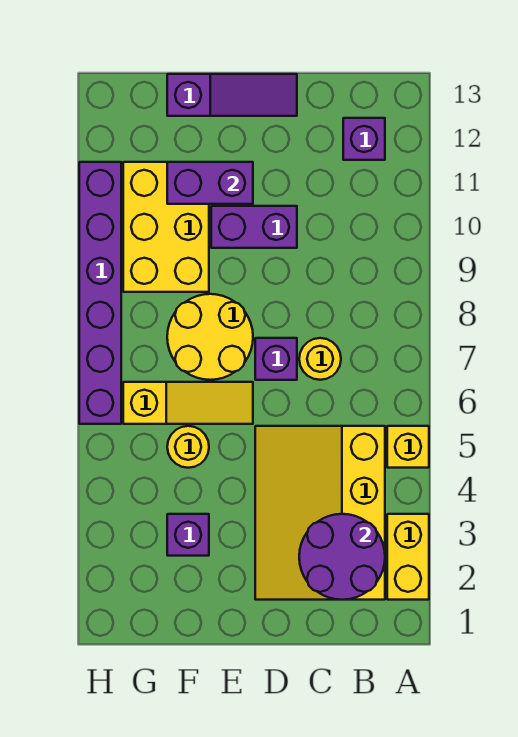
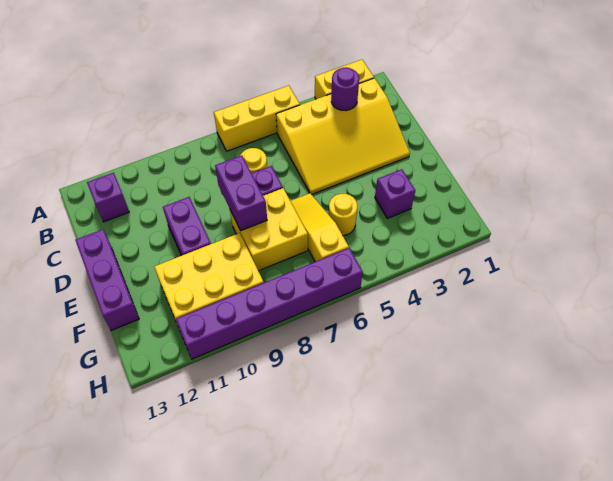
yellow brick A5 level 1 -> yellow brick A5:A7 level 1
purple round brick B2:C3 level 2 -> purple round brick B3 level 2
purple slope D13:F13 level 1 top F -> purple brick D13:F13 level 1
yellow round brick E7:F8 level 1 -> yellow brick E7:F8 level 1
purple brick E11:F11 level 2 -> purple brick D8:E8 level 2

